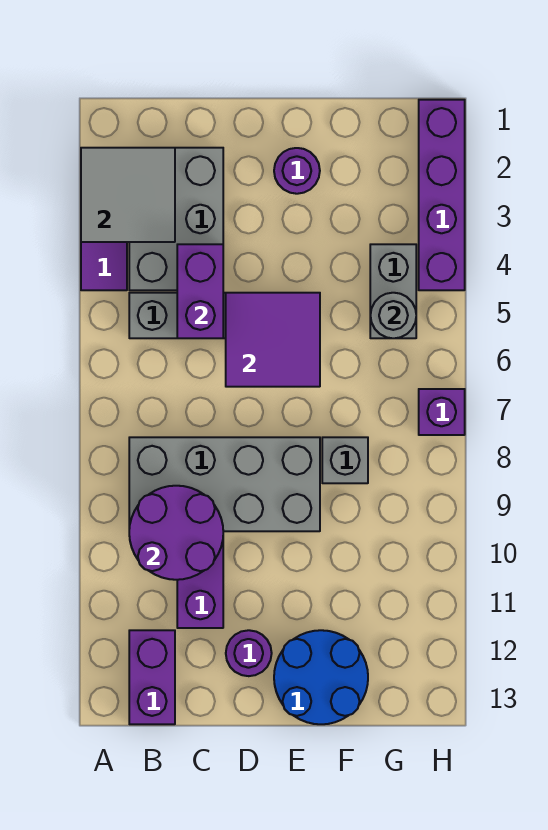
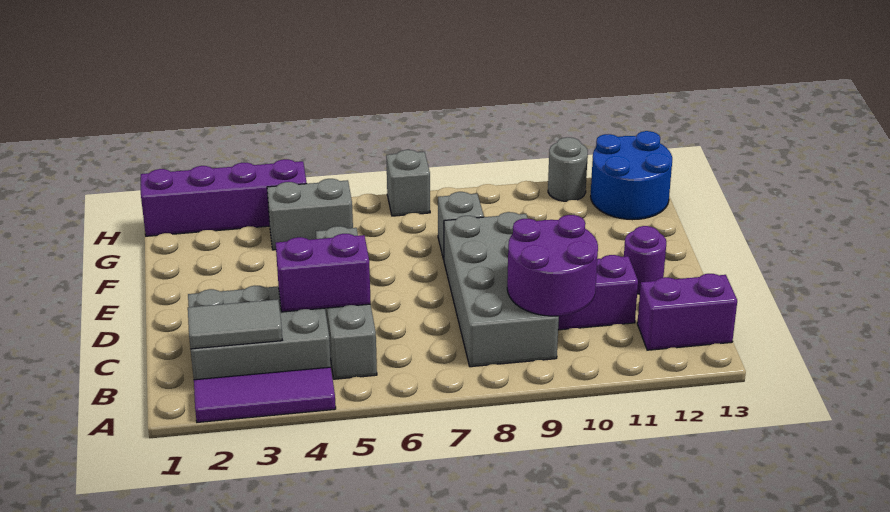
grey tile A2:B3 level 2 -> grey tile B2:B3 level 2
purple tile D5:E6 level 2 -> none
purple round brick E2 level 1 -> none
blue round brick E12:F13 level 1 -> blue round brick G12:H13 level 1
grey round brick G5 level 2 -> grey round brick H11 level 1
purple brick H7 level 1 -> grey brick H7 level 1

